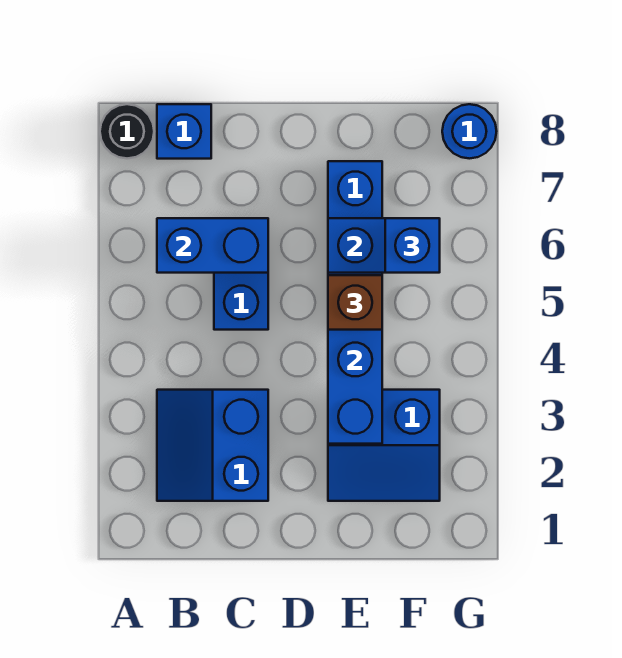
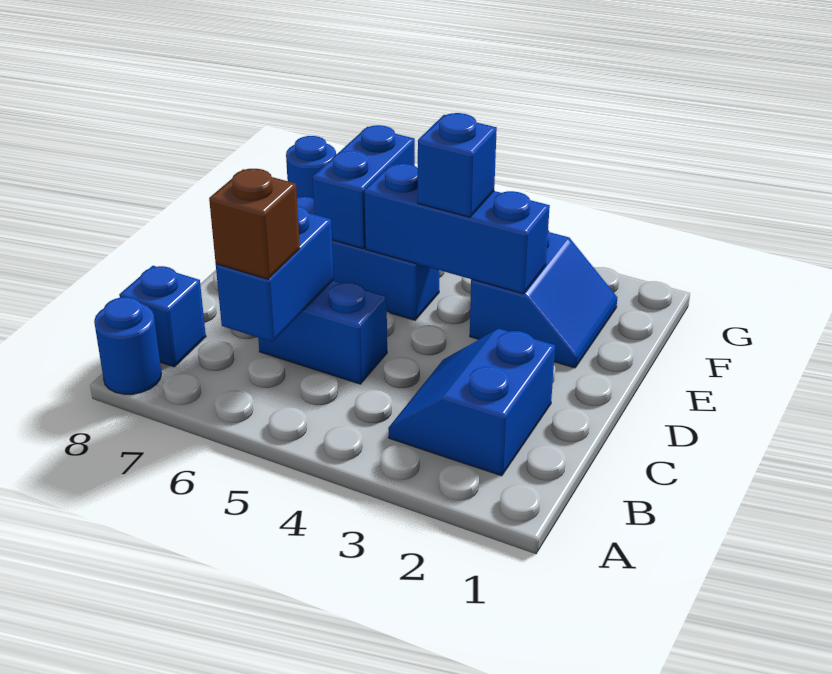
black round brick A8 level 1 -> blue round brick A8 level 1
blue slope B2:C3 level 1 top C -> blue slope B2:C3 level 1 top 2
brown brick E5 level 3 -> brown brick B6 level 3
blue brick F6 level 3 -> blue brick E4 level 3

